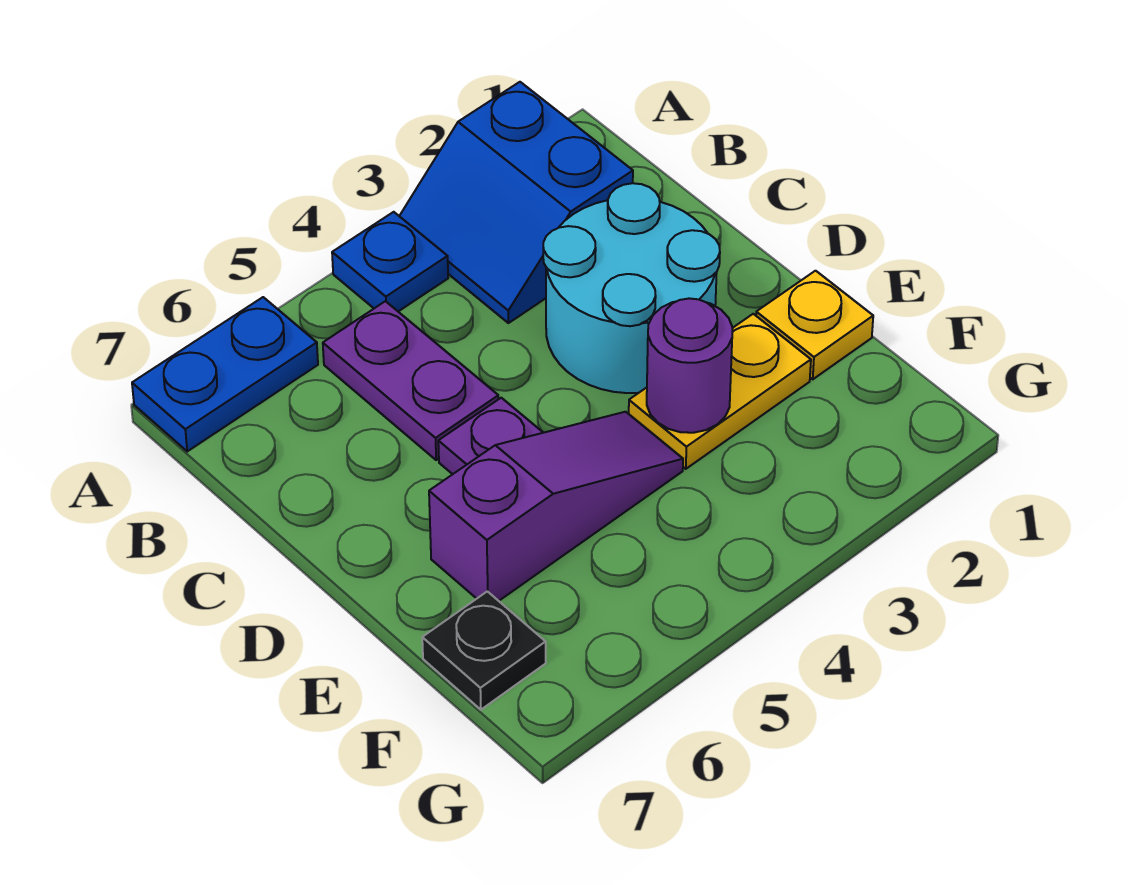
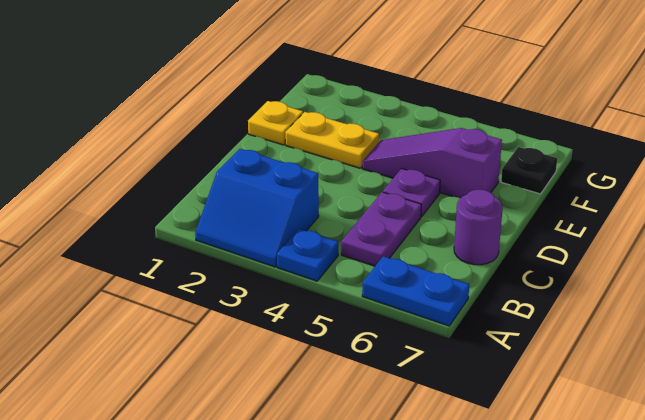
blue slope A2:B3 level 1 top 2 -> blue slope A2:B3 level 1 top B
cyan round brick C2:D3 level 1 -> none
purple round brick E3 level 2 -> purple round brick C7 level 1

